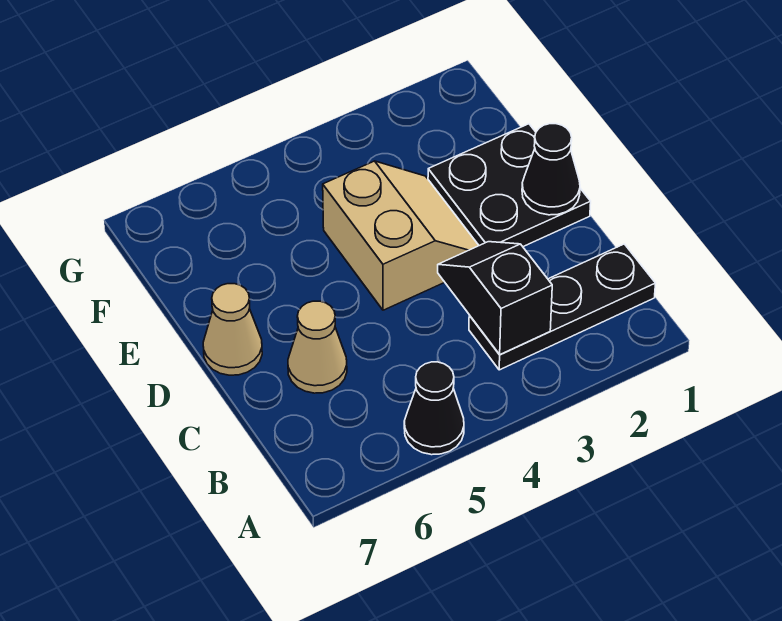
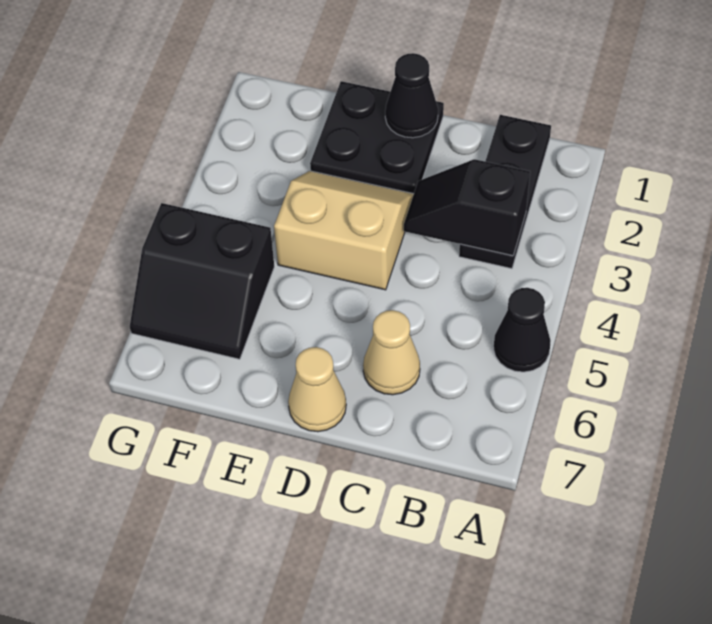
none -> black slope F5:G6 level 1 top 5

